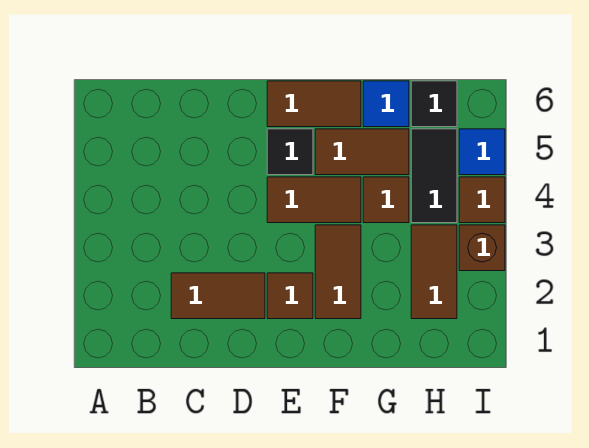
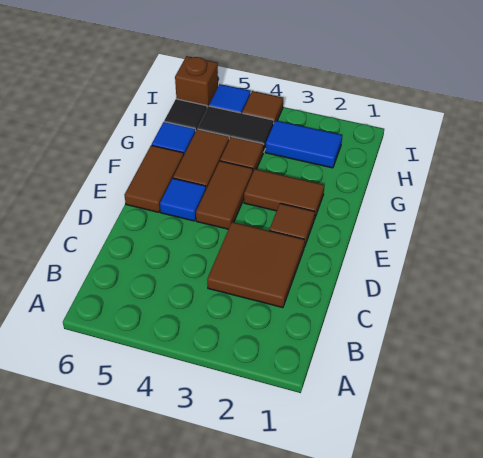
brown tile C2:D2 level 1 -> brown tile C2:D3 level 1
black tile E5 level 1 -> blue tile E5 level 1
brown tile H2:H3 level 1 -> blue tile H2:H3 level 1
brown brick I3 level 1 -> brown brick I6 level 1

